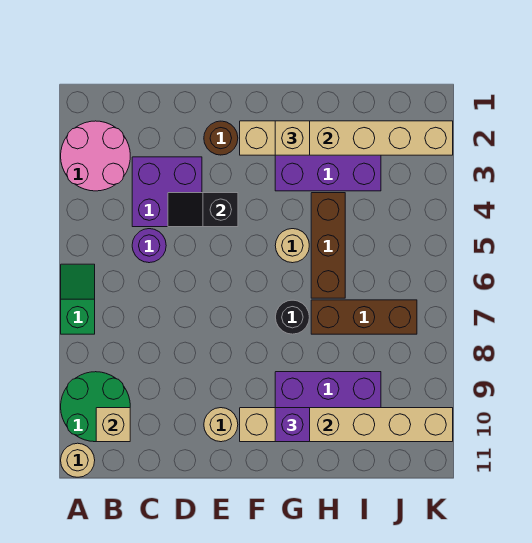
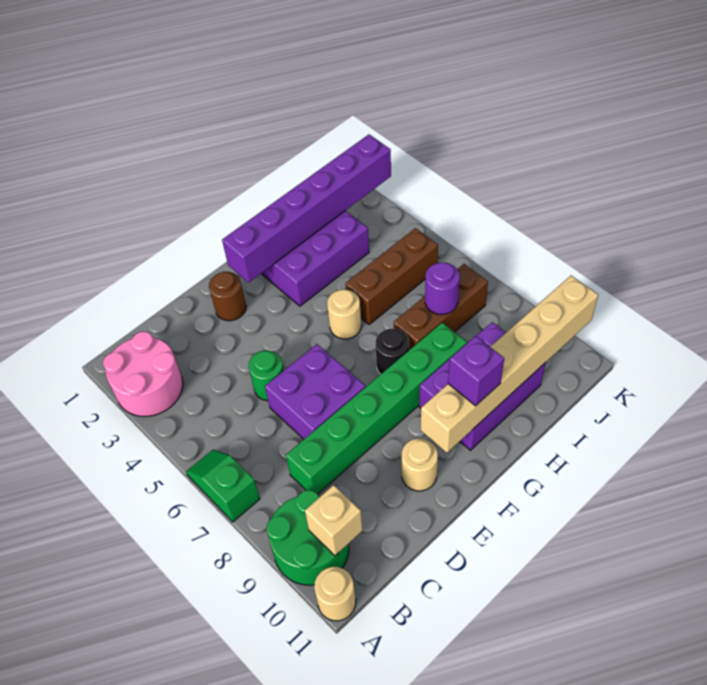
purple brick C3:D4 level 1 -> purple brick D6:E7 level 1
purple round brick C5 level 1 -> purple round brick I7 level 2
none -> green brick C8:H8 level 1
black slope D4:E4 level 2 top E -> none
none -> green round brick D5 level 1
tan brick F2:K2 level 2 -> purple brick F2:K2 level 2
tan brick G2 level 3 -> none
brown brick H4:H6 level 1 -> brown brick H5:J5 level 1

